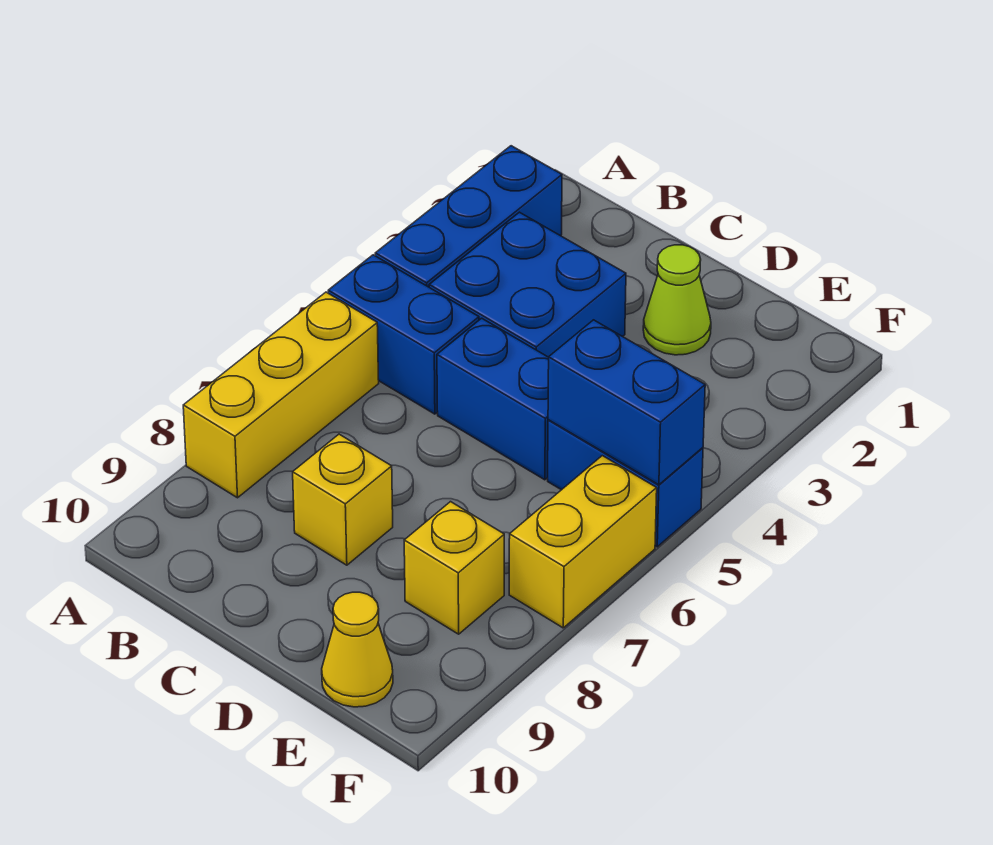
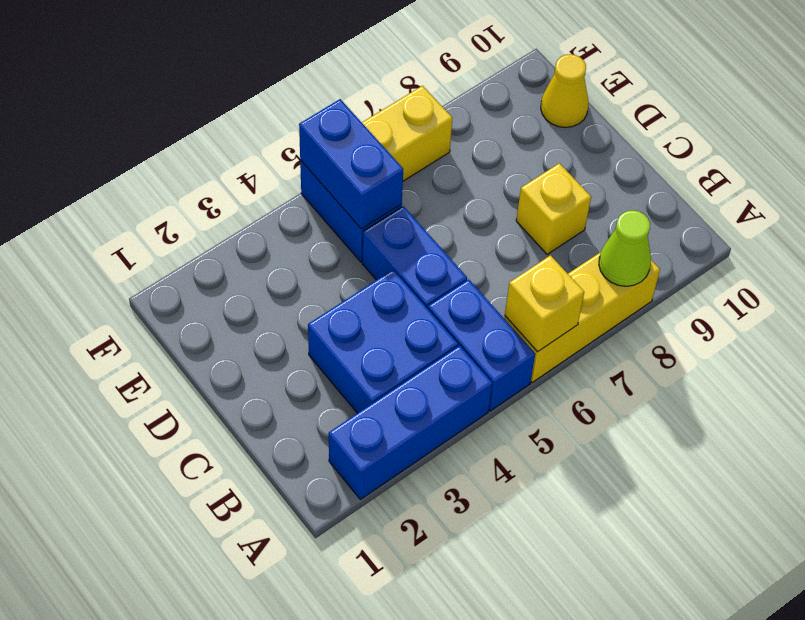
lime cone D2 level 1 -> lime cone A8 level 2
yellow brick E8 level 1 -> yellow brick A6 level 2

